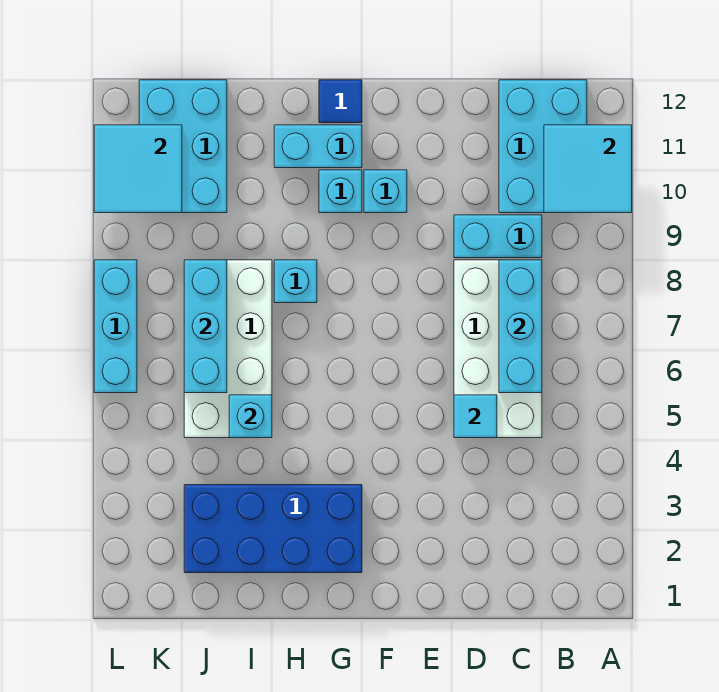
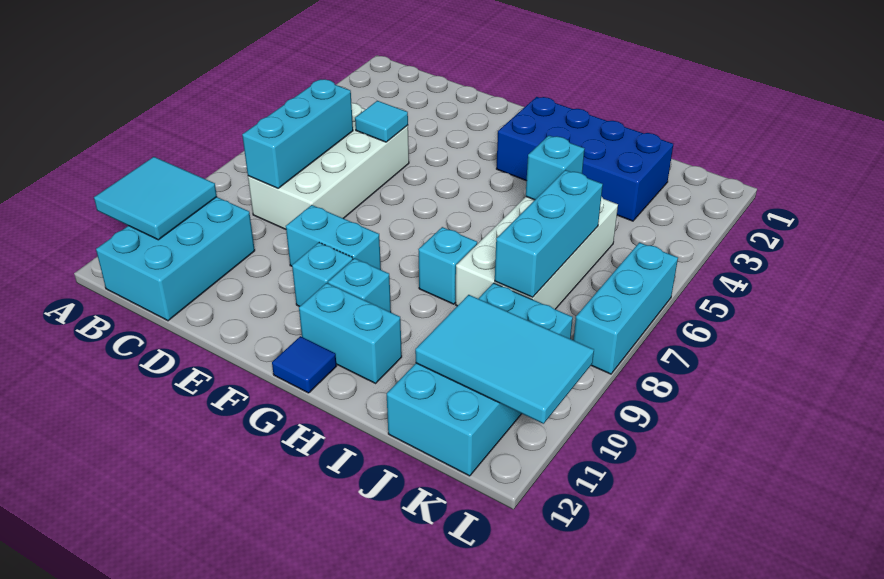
cyan brick C9:D9 level 1 -> cyan brick E9:F9 level 1
cyan brick J10:K12 level 1 -> cyan brick J9:K12 level 1
cyan tile K10:L11 level 2 -> cyan tile J10:L11 level 2

